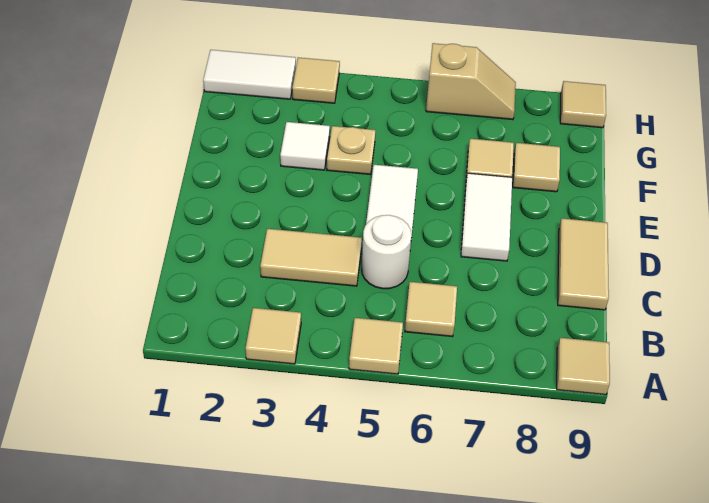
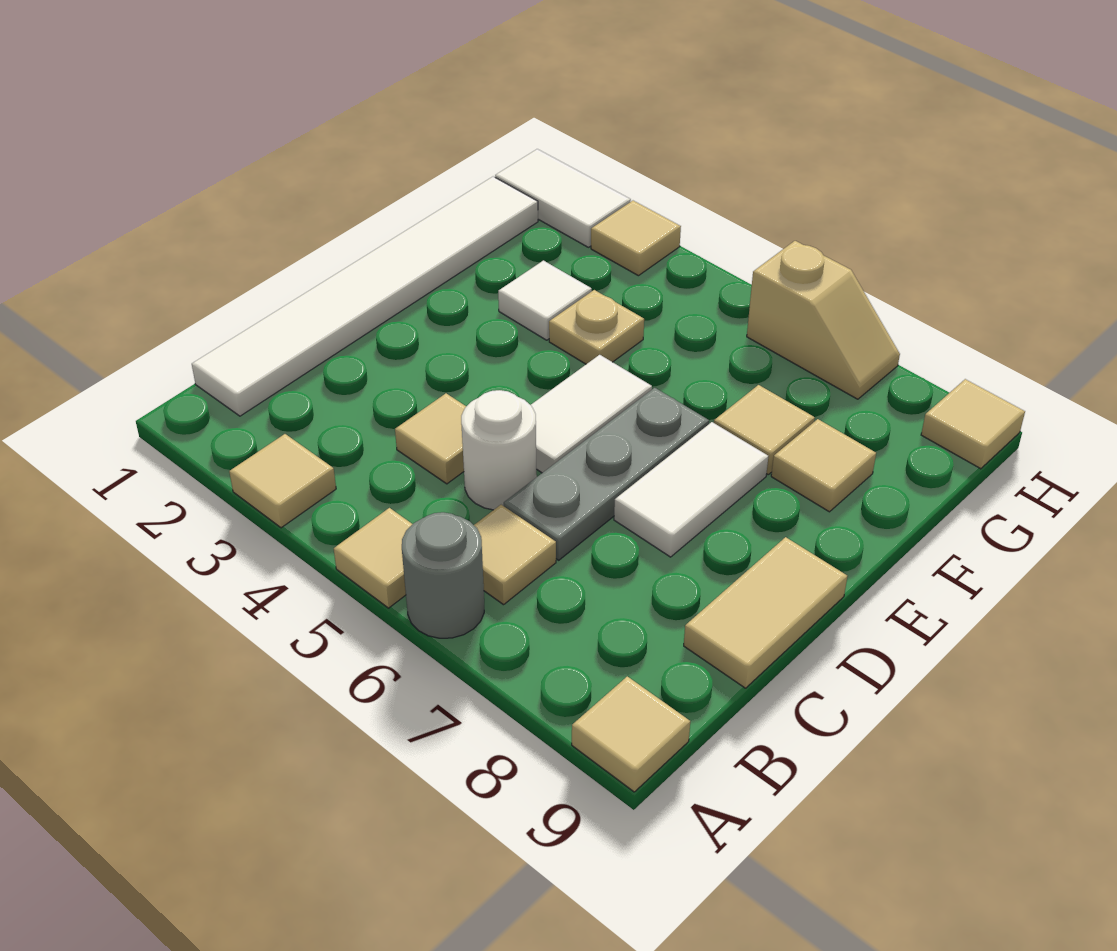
none -> grey round brick A6 level 1
none -> white tile B1:G1 level 1
tan tile C3:C4 level 1 -> tan tile C4 level 1
none -> grey plate C6:E6 level 1

